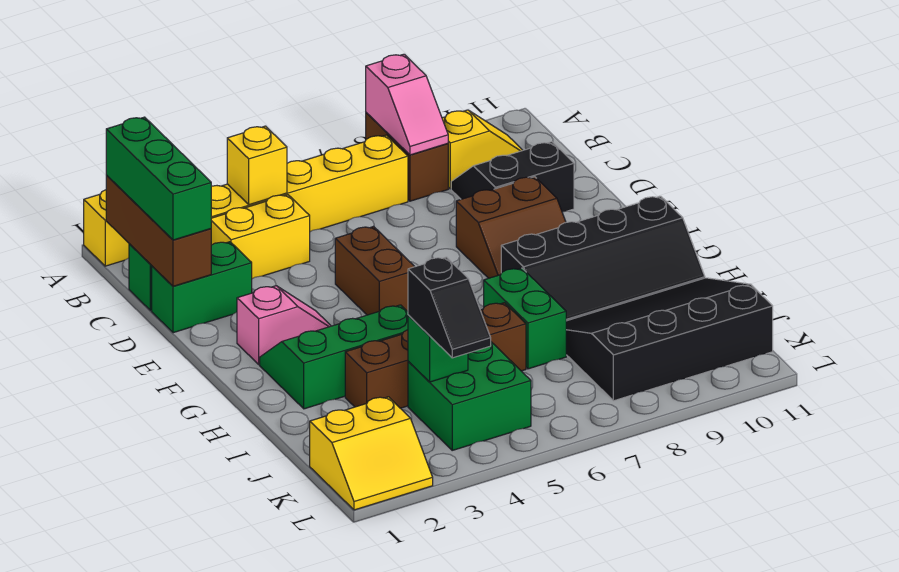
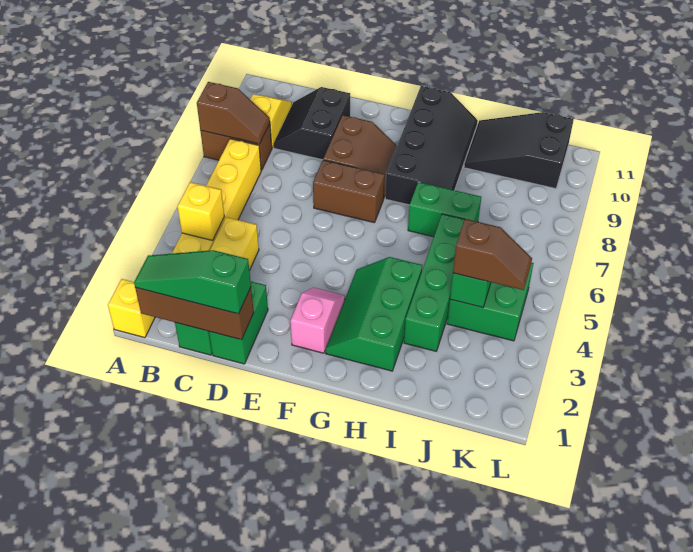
pink slope A8:B8 level 2 top A -> brown slope A8:B8 level 2 top A
green brick B1:D1 level 3 -> green slope B1:D1 level 3 top D
brown brick E5:F5 level 1 -> brown brick E7:F7 level 1
brown brick I3:I6 level 1 -> green brick I3:I6 level 1
black slope I8:K11 level 1 top K -> black slope I10:K11 level 1 top K
black slope J4:K4 level 3 top J -> brown slope J4:K4 level 3 top J
yellow slope K1:L2 level 1 top K -> none

